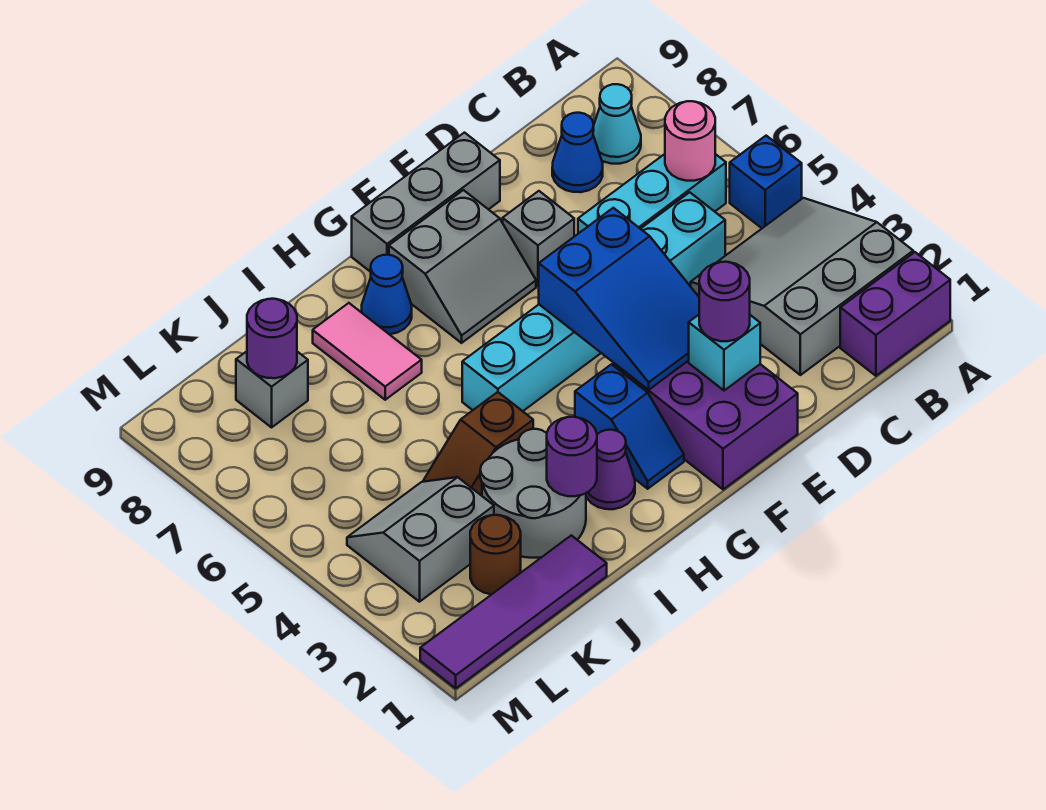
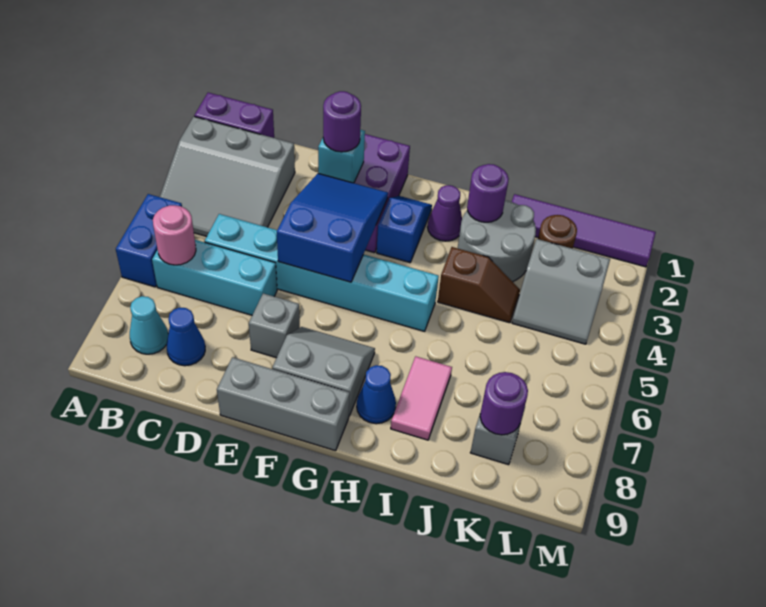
blue brick A5 level 1 -> blue brick A5:A6 level 1

